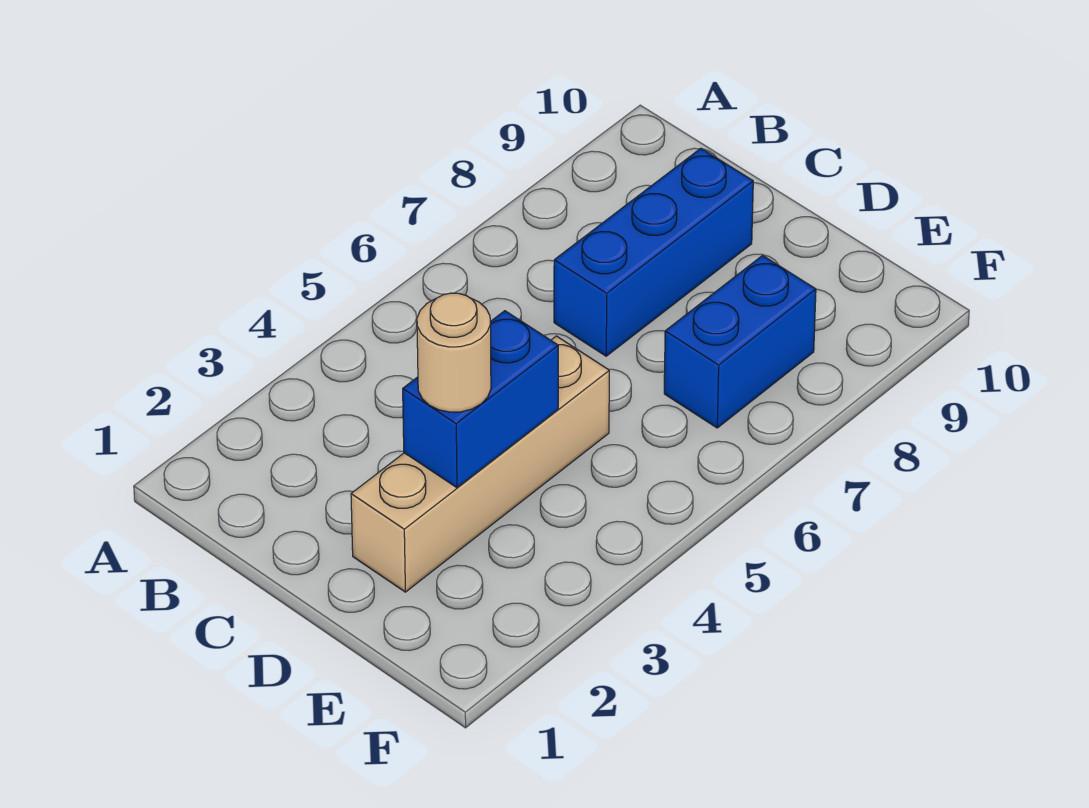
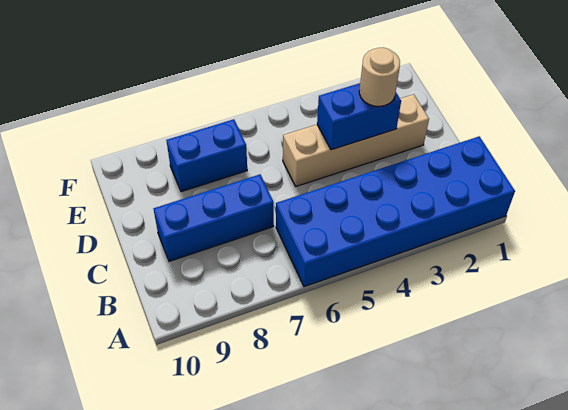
none -> blue brick A1:B6 level 1

